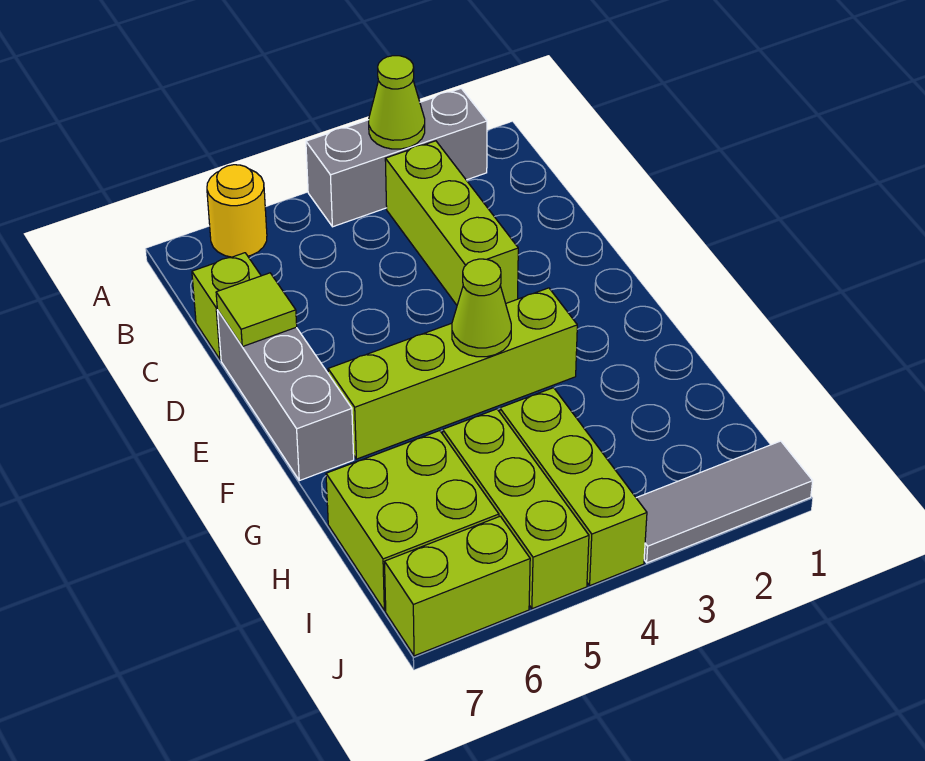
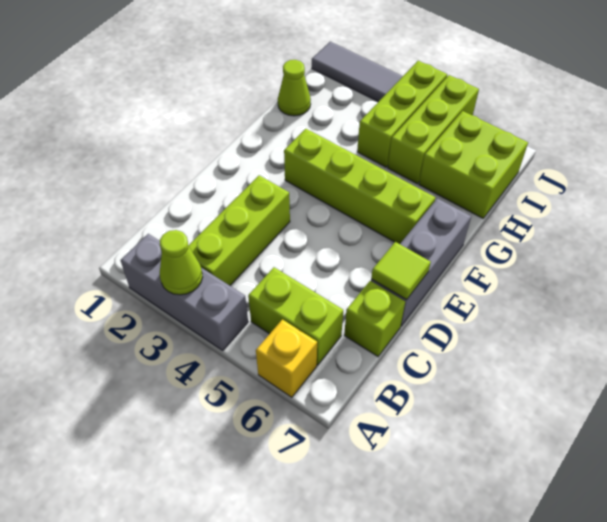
yellow round brick A6 level 1 -> yellow brick A6 level 1
lime cone F4 level 2 -> lime cone H1 level 1
lime brick J6:J7 level 1 -> lime brick B5:B6 level 1

